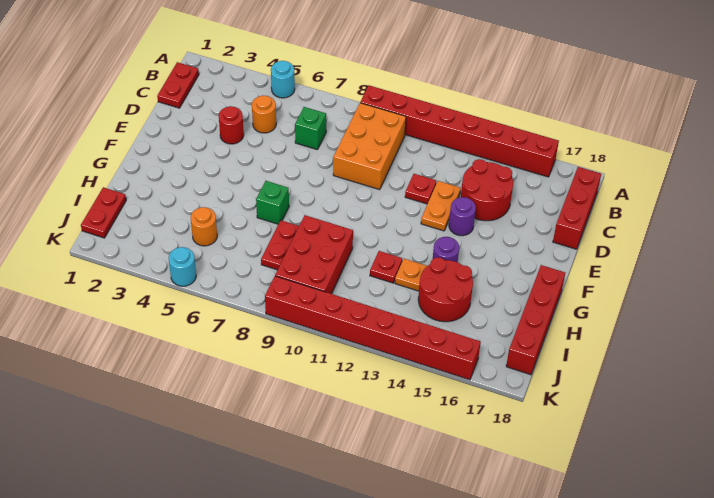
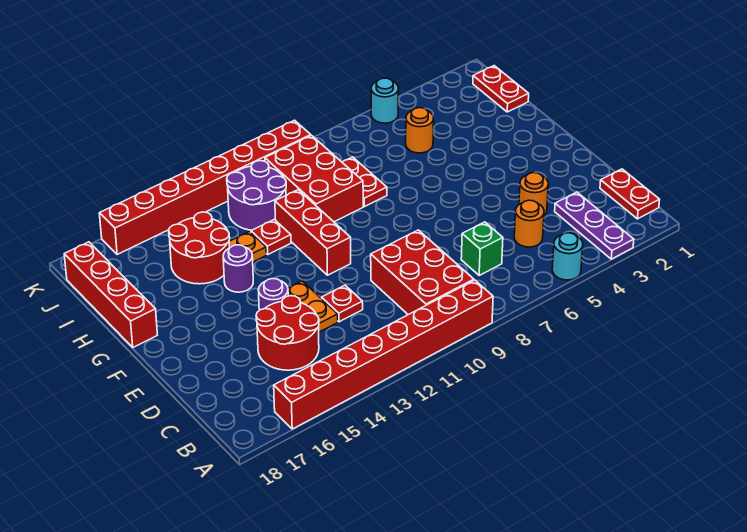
none -> purple plate A3:C3 level 1
orange brick B9:D10 level 1 -> red brick B9:D10 level 1
red brick B18:D18 level 1 -> red brick F11:H11 level 1
red round brick D4 level 1 -> orange round brick D4 level 1
green brick G7 level 1 -> none
none -> purple round brick I11:J12 level 1

